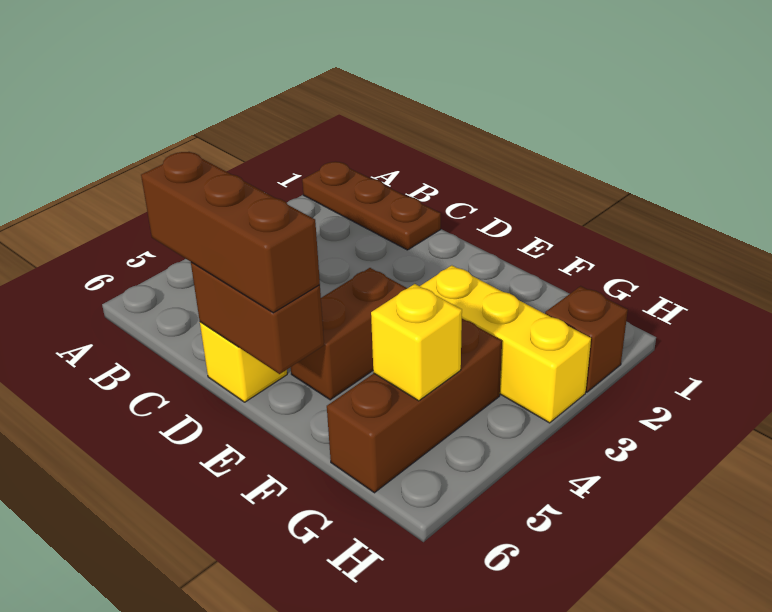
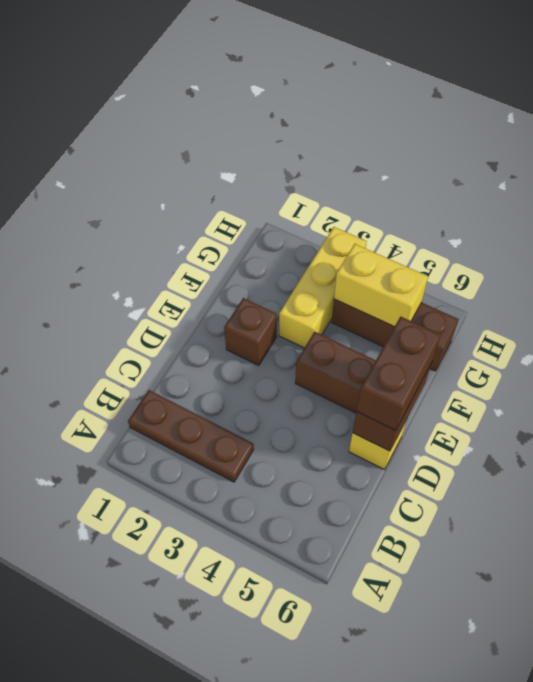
brown plate A1:C1 level 1 -> brown plate B1:B3 level 1
brown brick C6:E6 level 3 -> brown brick D6:E6 level 3
yellow brick G5 level 2 -> yellow brick G4:G5 level 2
brown brick H2 level 1 -> brown brick E2 level 1

